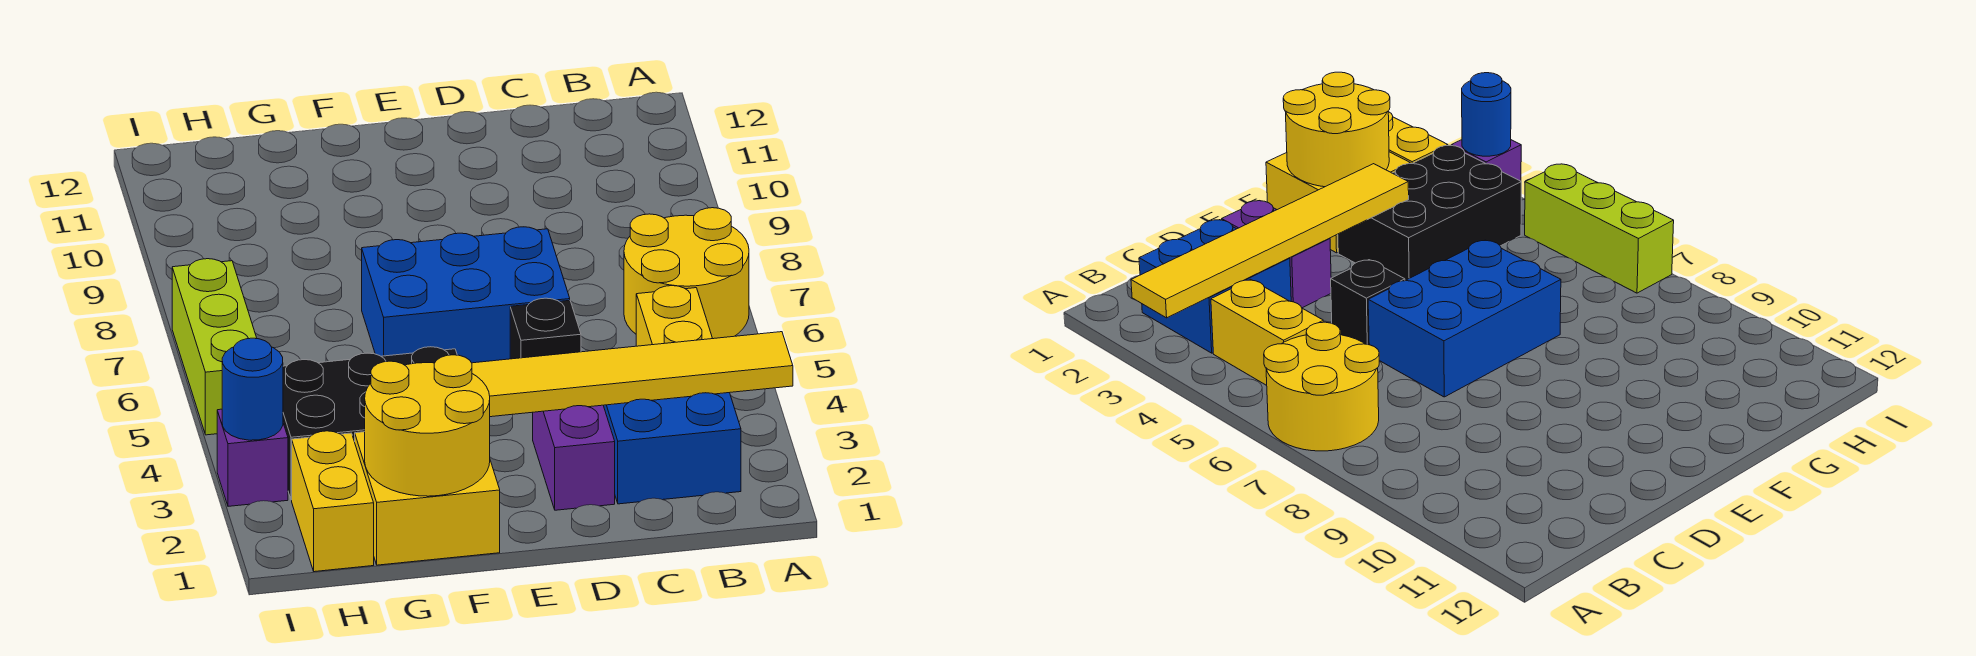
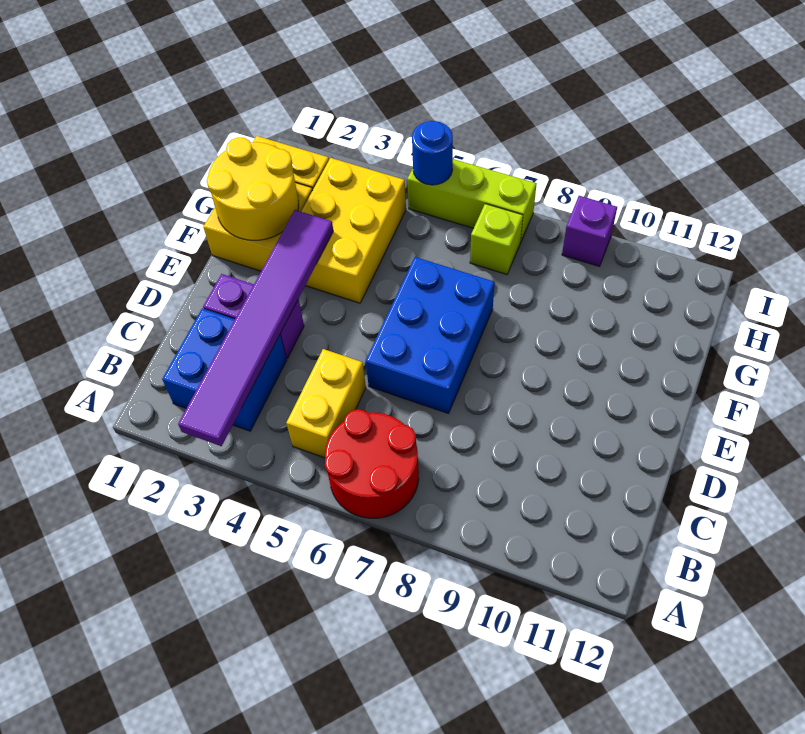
yellow tile A3:F3 level 2 -> purple tile A3:F3 level 2
yellow round brick A6:B7 level 1 -> red round brick A6:B7 level 1
yellow brick B4:B5 level 1 -> yellow brick B5:C5 level 1
black brick D5 level 1 -> none
black brick F3:H4 level 1 -> yellow brick F3:H4 level 1
none -> lime brick H7 level 1
purple brick I3 level 1 -> purple brick I9 level 1
blue round brick I3 level 2 -> blue round brick I5 level 2

